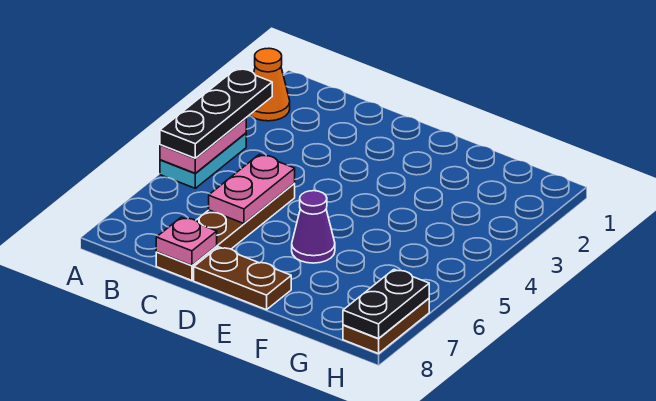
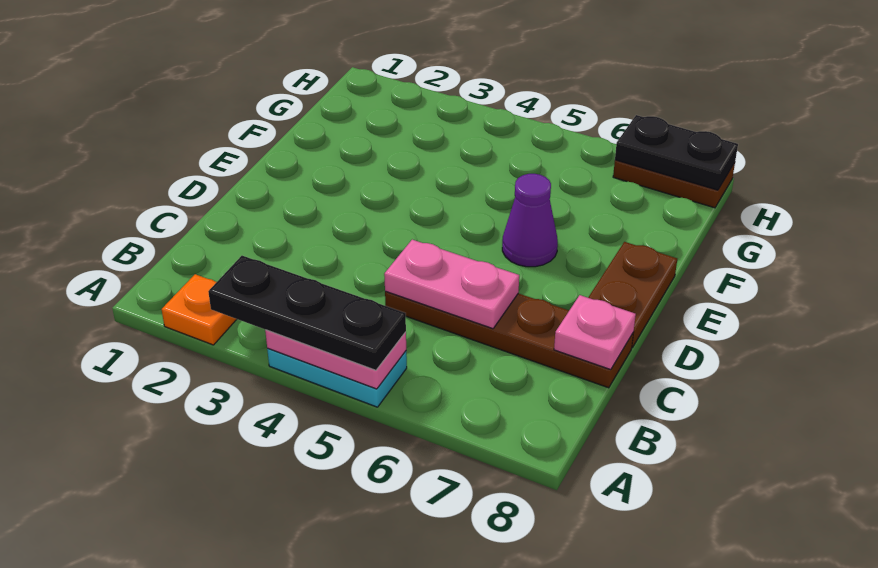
orange cone A2 level 1 -> orange plate A2 level 1

